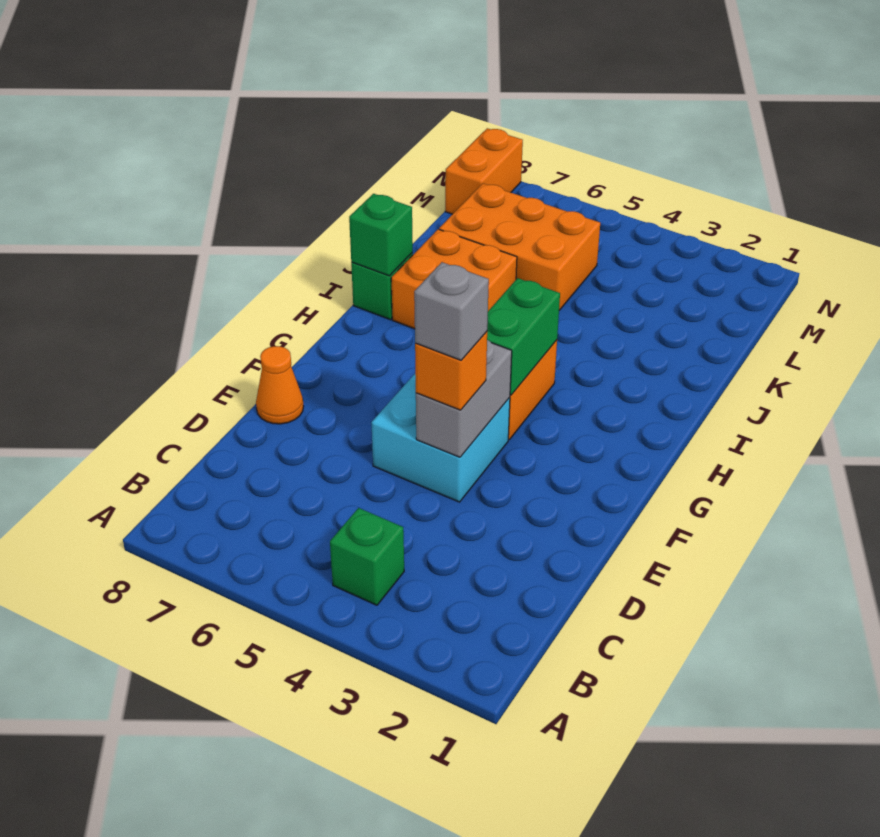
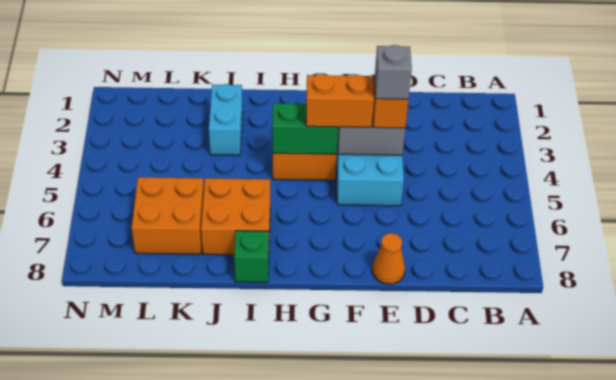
green brick B4 level 1 -> none
green brick I8 level 2 -> none
none -> cyan brick J2:J3 level 1
orange brick K5:L7 level 1 -> orange brick K6:L7 level 1
orange brick M8:N8 level 1 -> orange brick F4:G4 level 3

